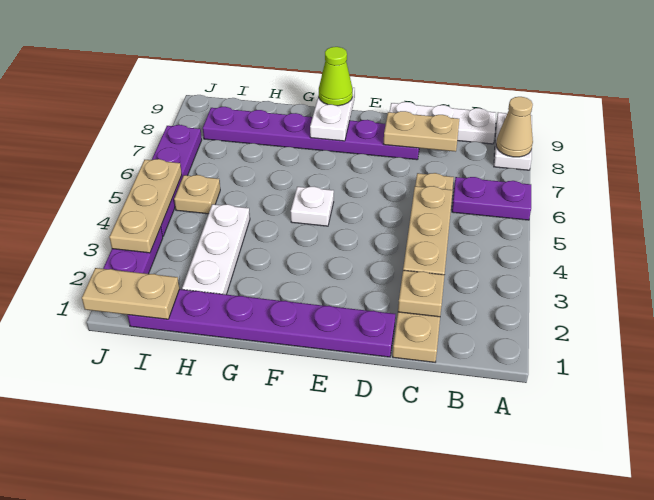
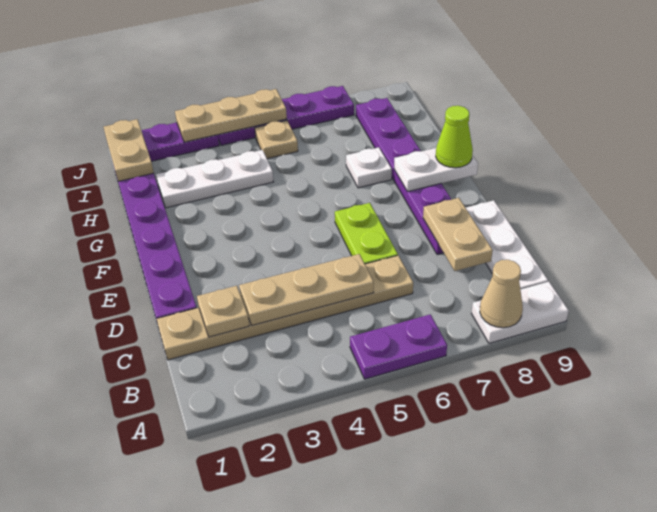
purple plate A6:B6 level 1 -> purple plate A5:A6 level 1
none -> lime plate D6:E6 level 1
white plate F5 level 1 -> white plate G7 level 1

